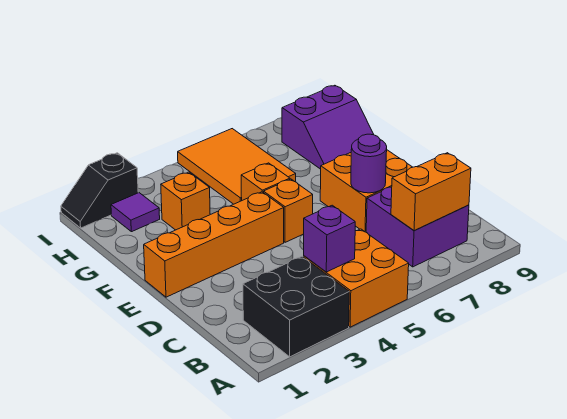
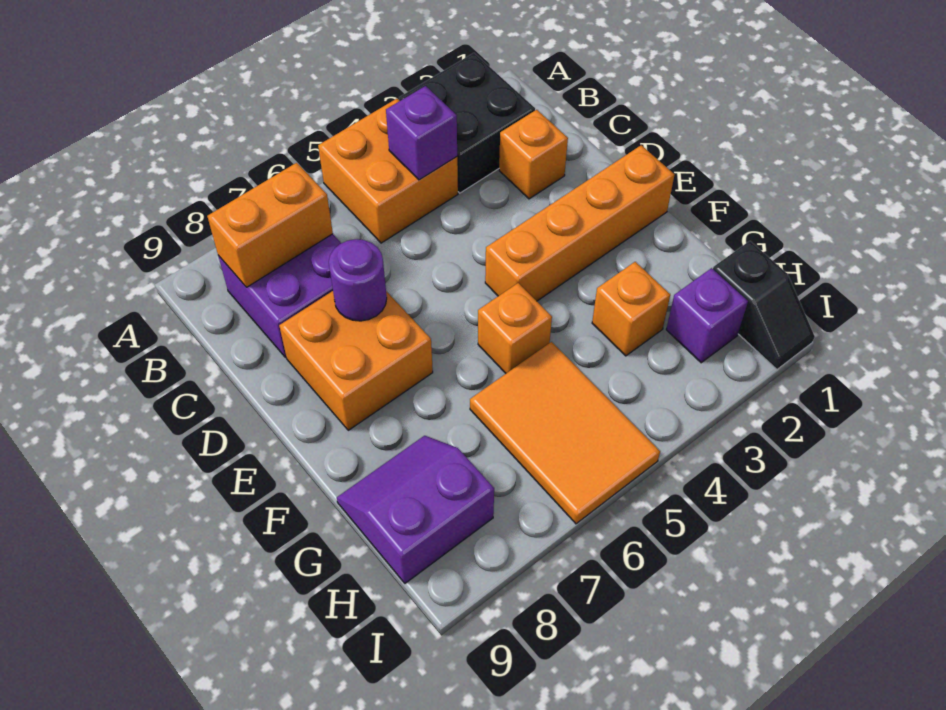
orange brick E5 level 1 -> orange brick C2 level 1
purple tile H2 level 1 -> purple brick H2 level 1
black slope I1:I2 level 1 top 2 -> black slope H1:I1 level 1 top H

